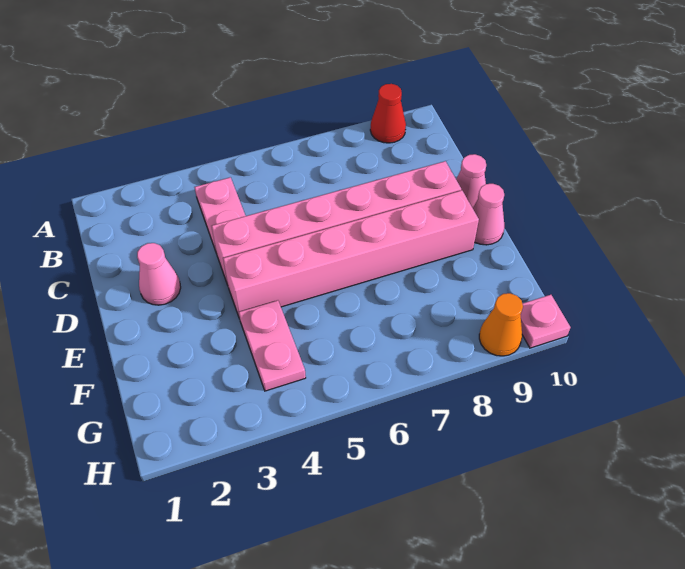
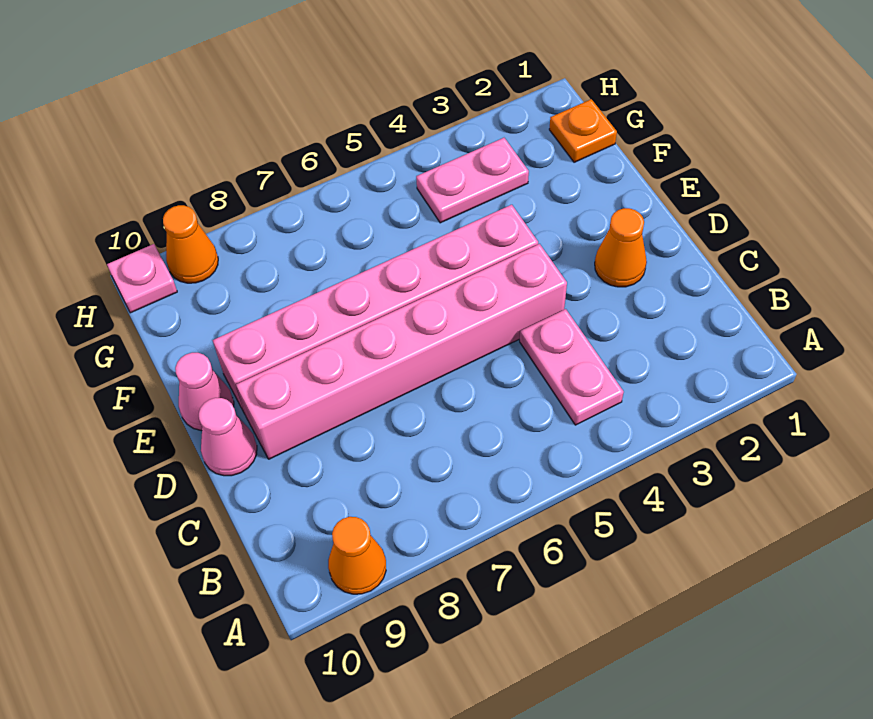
red cone A9 level 1 -> orange cone A9 level 1
pink cone D2 level 1 -> orange cone D2 level 1
pink plate F4:G4 level 1 -> pink plate G3:G4 level 1
none -> orange plate G1 level 1

